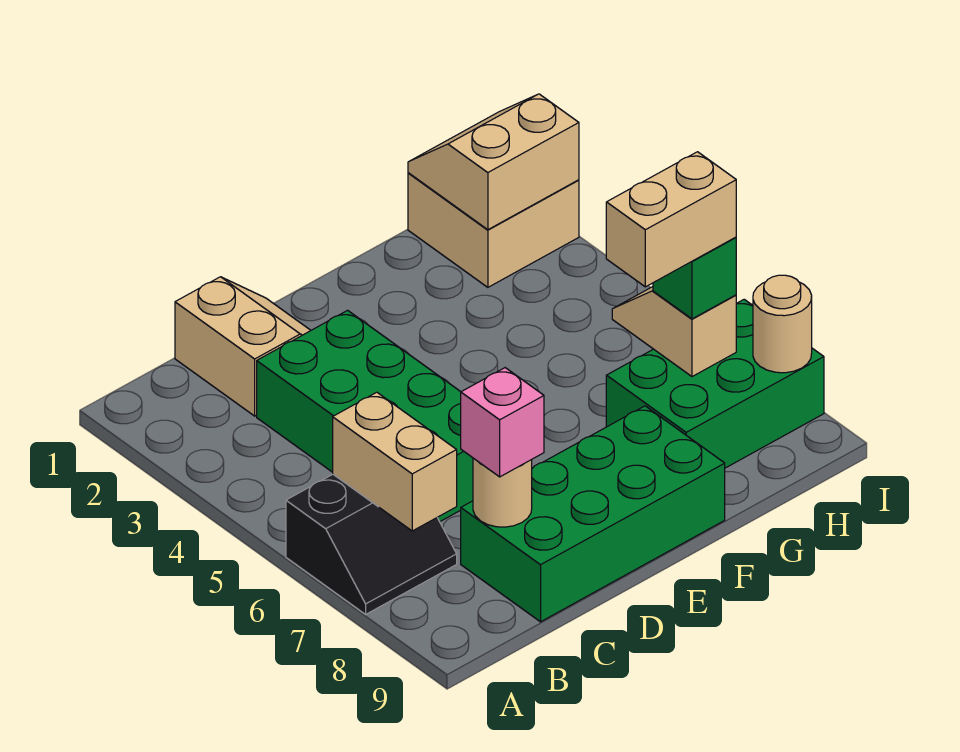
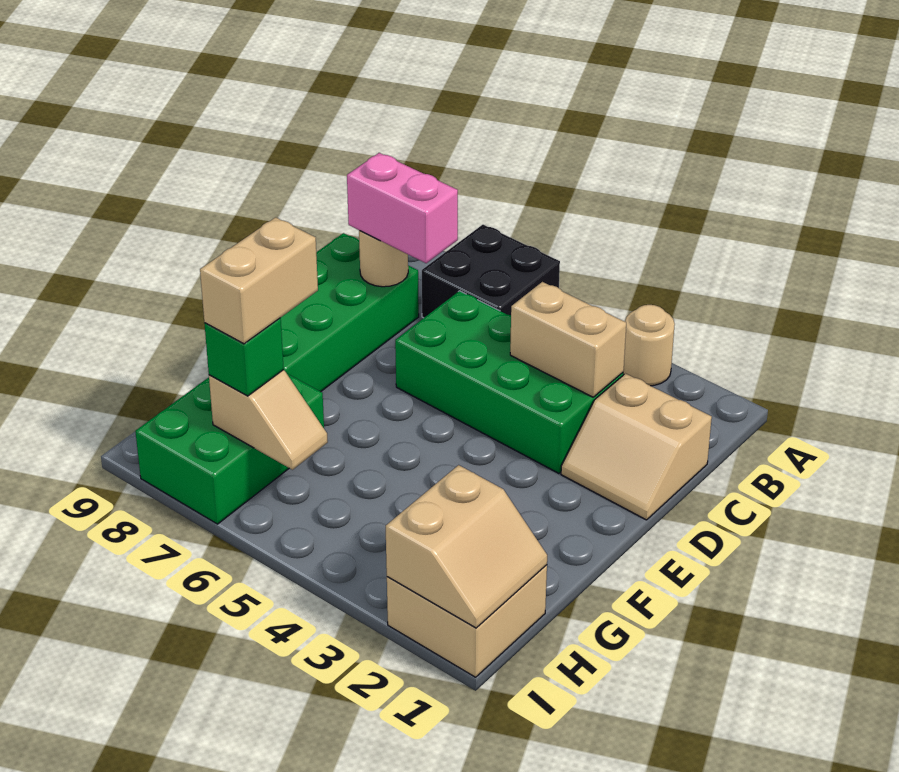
black slope A6:B7 level 1 top 6 -> black brick A6:B7 level 1
tan brick B6:B7 level 2 -> tan brick C3:C4 level 2
pink brick C8 level 3 -> pink brick C7:C8 level 3
tan round brick I8 level 2 -> tan round brick A3 level 1

